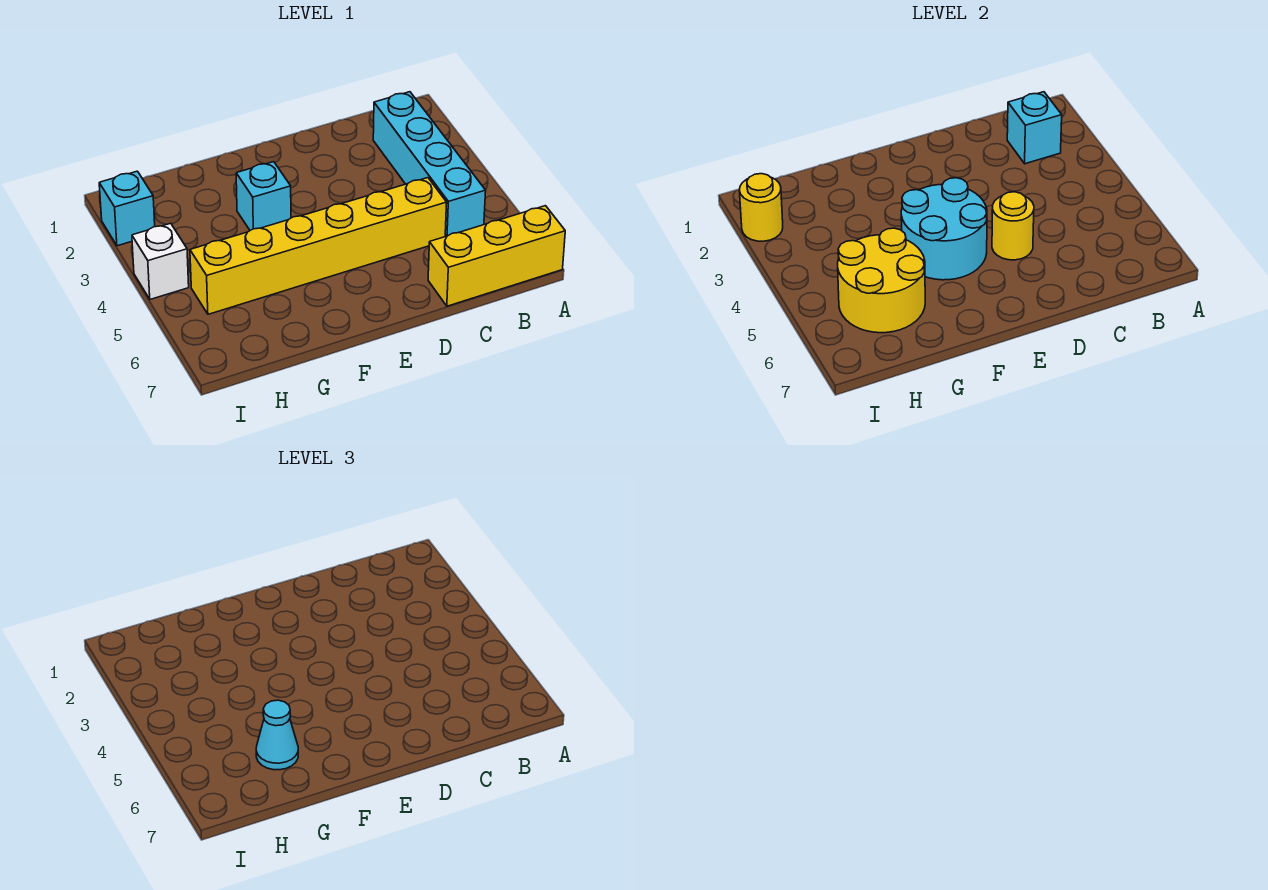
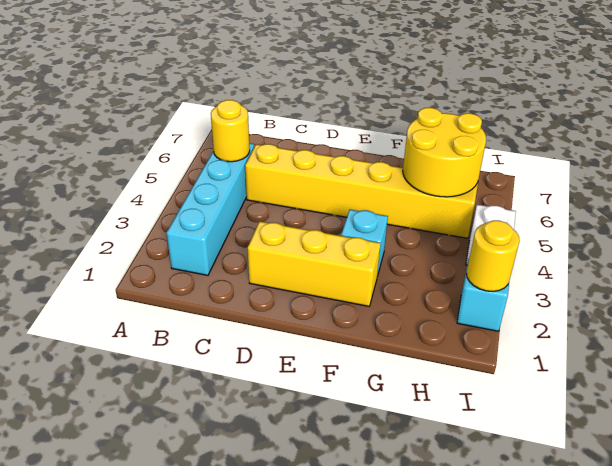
yellow brick A7:C7 level 1 -> yellow brick D2:F2 level 1
cyan brick B2 level 2 -> none
yellow round brick D5 level 2 -> yellow round brick B5 level 2
cyan round brick E4:F5 level 2 -> none
cyan cone G6 level 3 -> none

